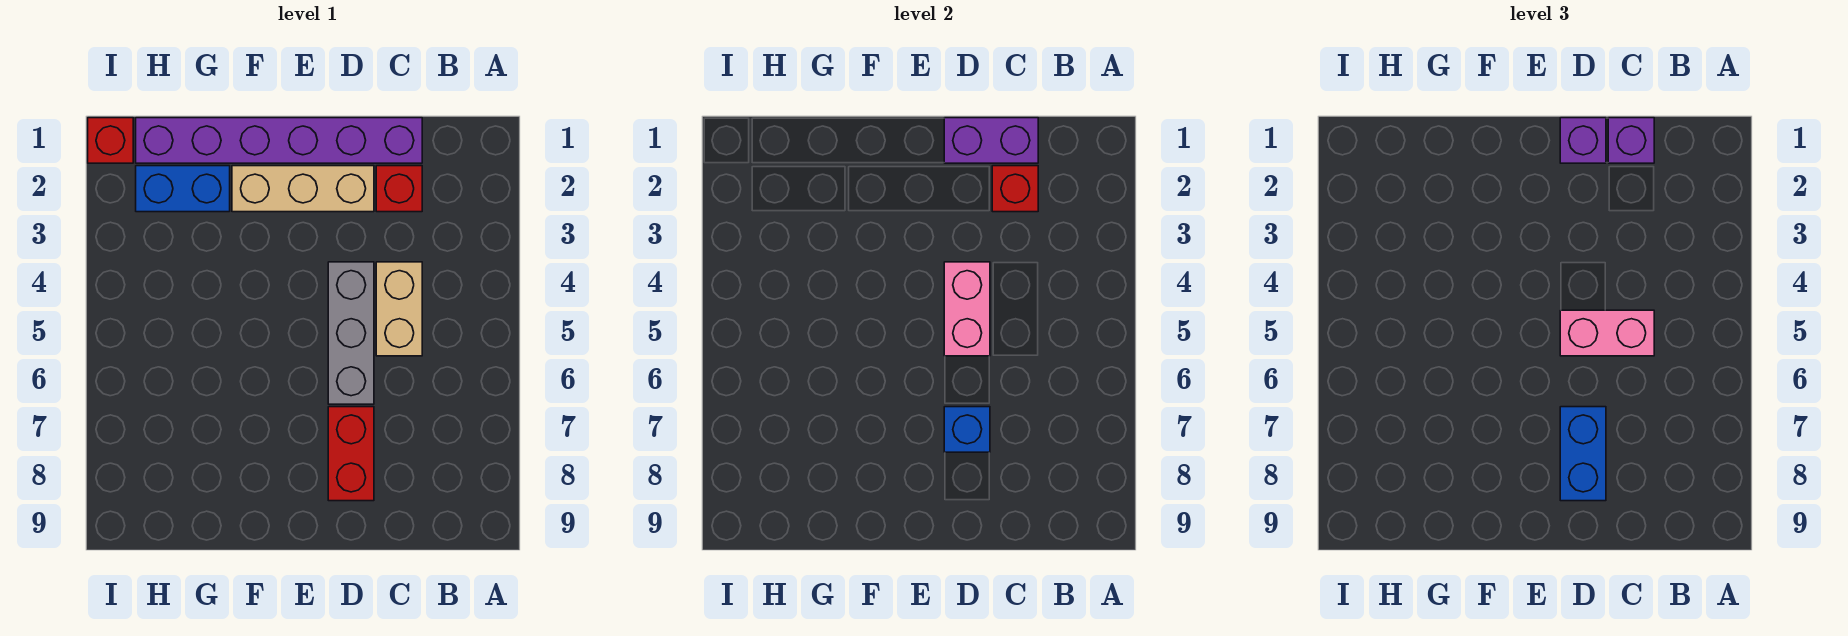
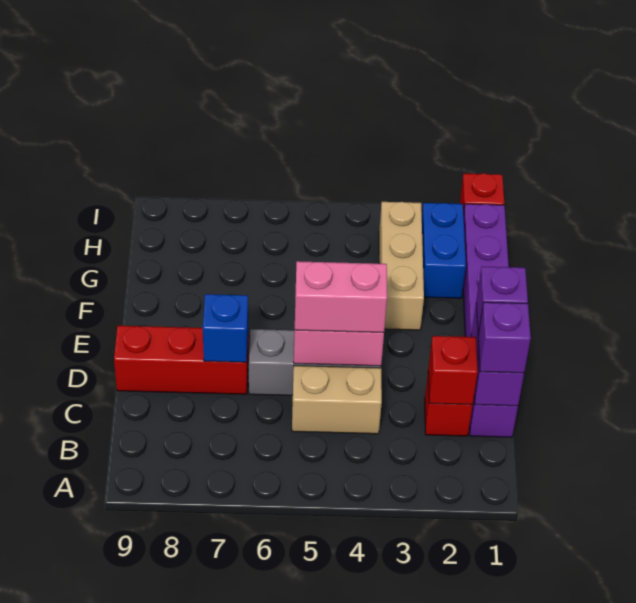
pink brick C5:D5 level 3 -> pink brick D4:D5 level 3
tan brick D2:F2 level 1 -> tan brick F3:H3 level 1
red brick D7:D8 level 1 -> red brick D7:D9 level 1
blue brick D7:D8 level 3 -> none

